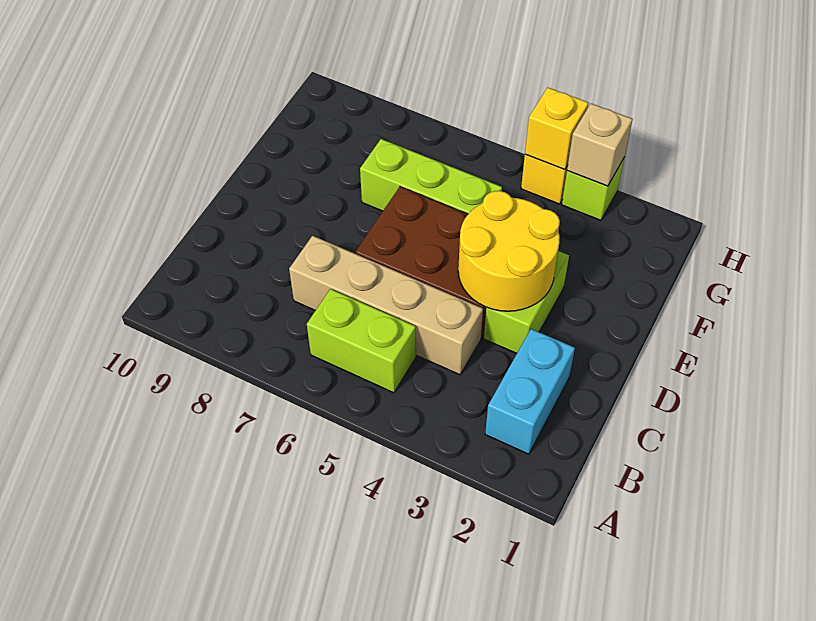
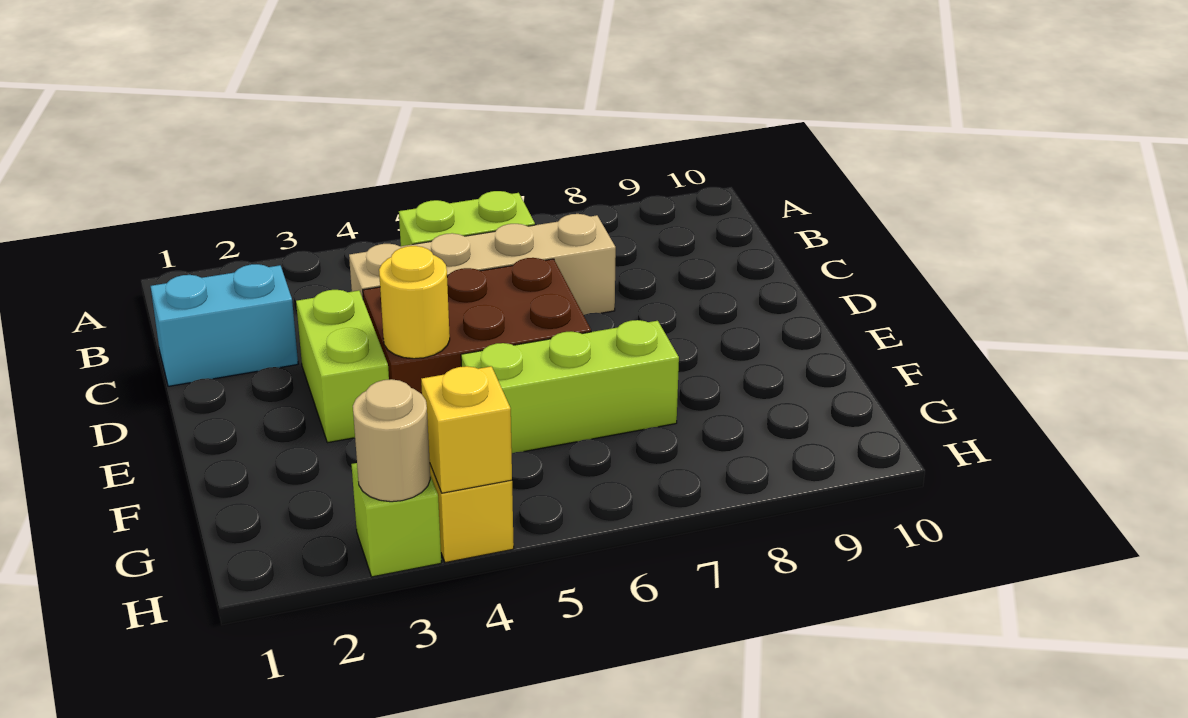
cyan brick B2:C2 level 1 -> cyan brick C1:C2 level 1
yellow round brick D3:E4 level 2 -> yellow round brick E4 level 2
tan brick H3 level 2 -> tan round brick H3 level 2

